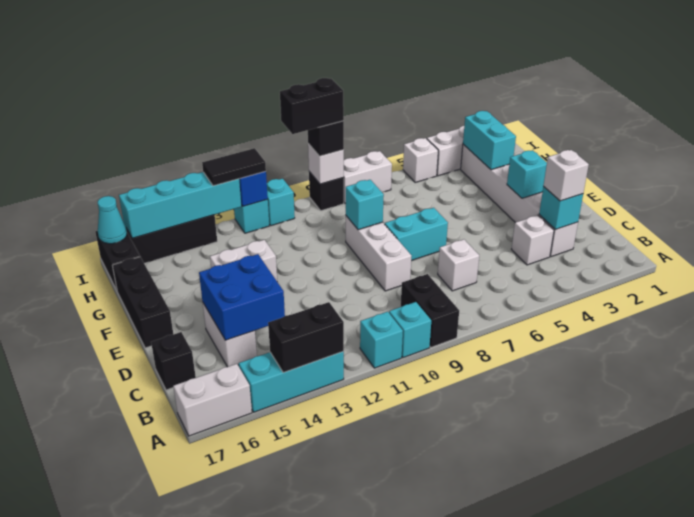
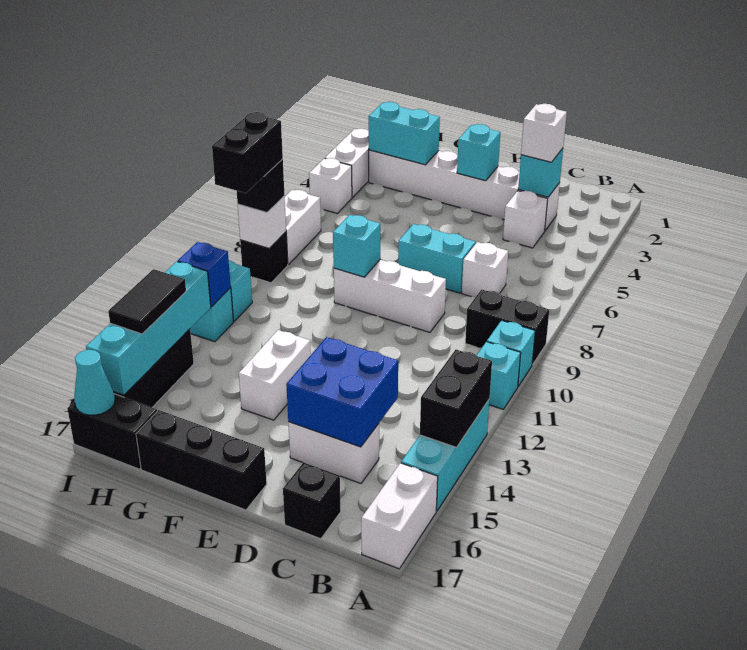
cyan brick E7:E8 level 1 -> cyan brick D7:E7 level 1
black tile I12:I13 level 3 -> black tile I14:I15 level 3

